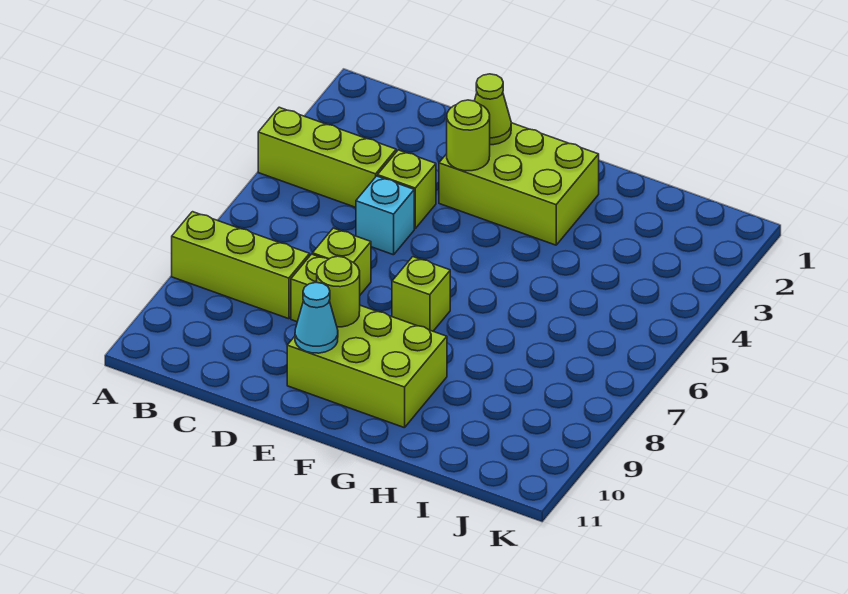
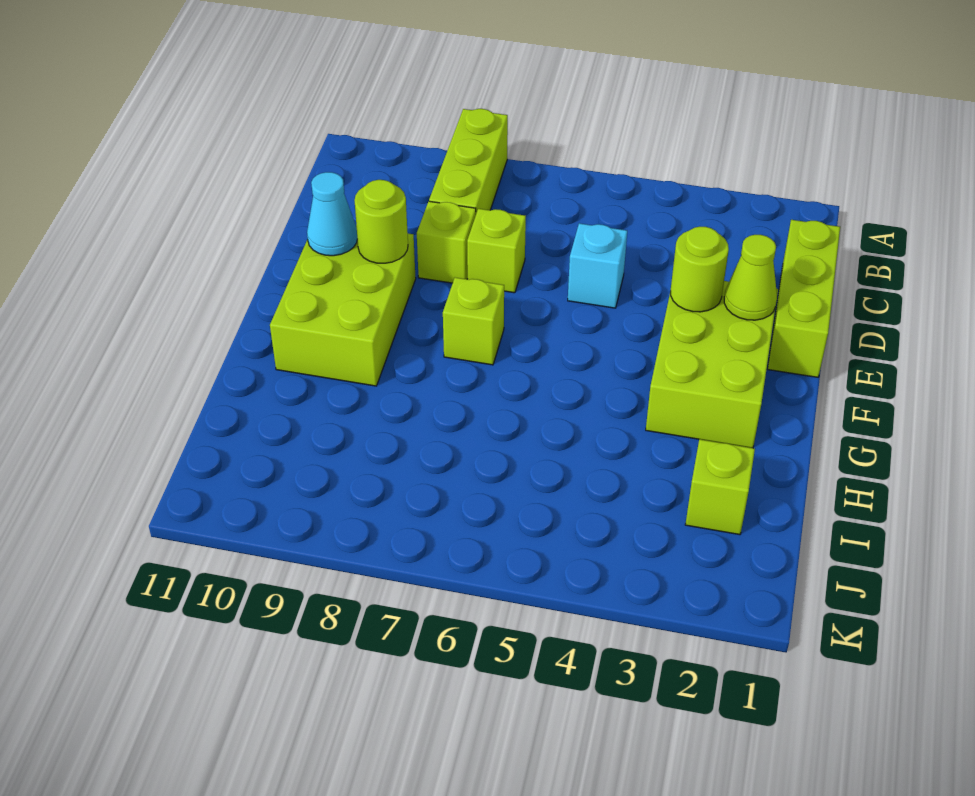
lime brick A4:C4 level 1 -> lime brick C1:E1 level 1
lime brick D4 level 1 -> lime brick I2 level 1

